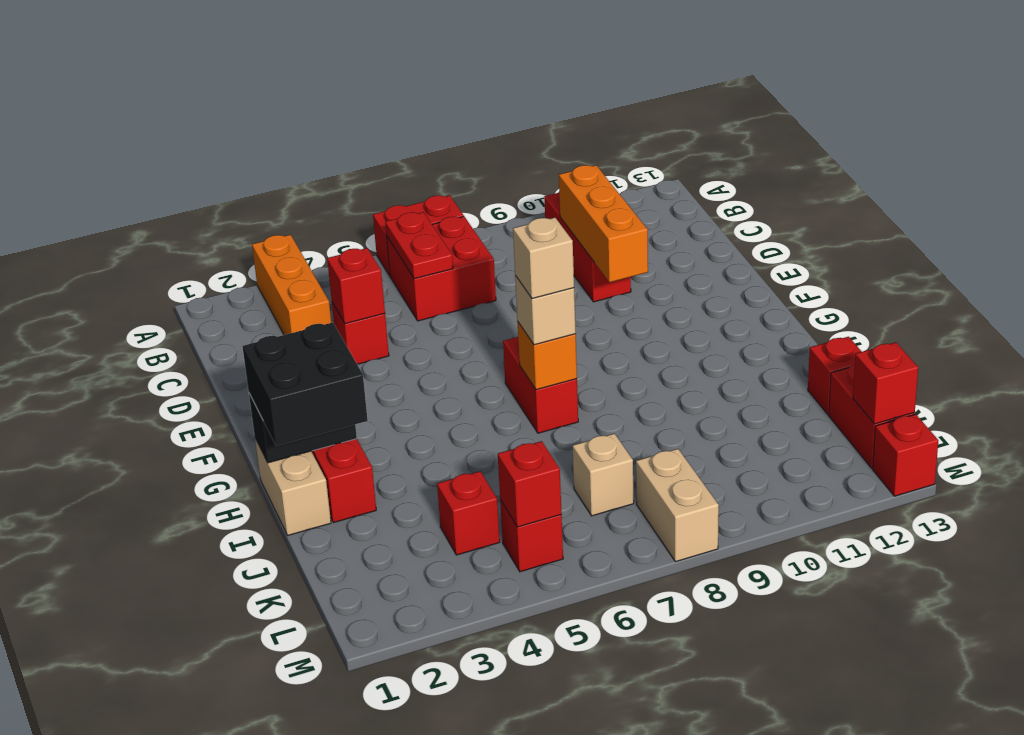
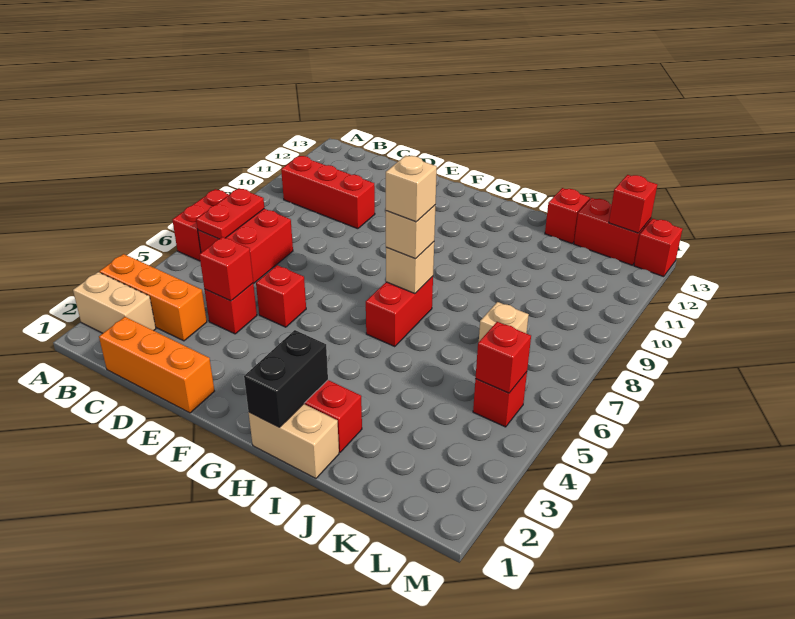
red plate B6:C6 level 2 -> red plate B6:B7 level 2
orange brick C10:E10 level 2 -> orange brick C1:E1 level 1
red brick G7:H7 level 1 -> red brick H6:H7 level 1
black brick H1:I2 level 3 -> none
orange brick H7 level 2 -> tan brick H7 level 2
red brick K4 level 1 -> red brick E5 level 1
tan brick L8:M8 level 1 -> tan brick A2:B2 level 1

